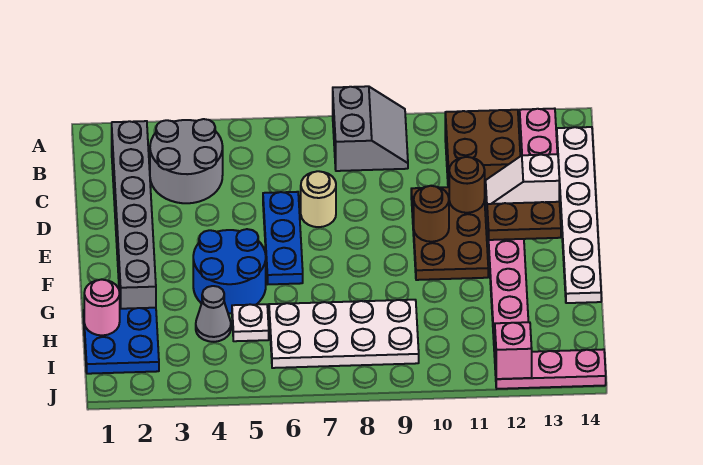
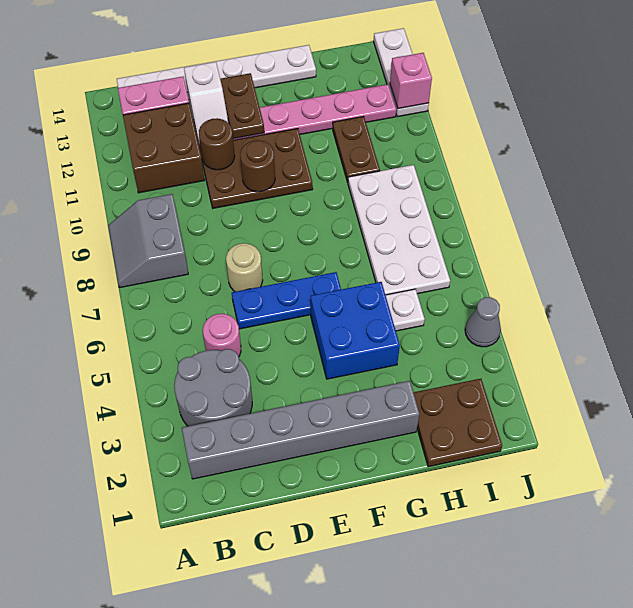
grey slope A8:B9 level 1 top 8 -> grey slope A8:B9 level 1 top B
blue round brick F4:G5 level 1 -> blue brick F4:G5 level 1
blue plate H1:I2 level 1 -> brown plate H1:I2 level 1
pink round brick H1 level 2 -> pink round brick C5 level 1
grey cone H4 level 1 -> grey cone J4 level 1
none -> brown plate H10:H11 level 1
pink plate J12:J14 level 1 -> white plate J12:J14 level 1

